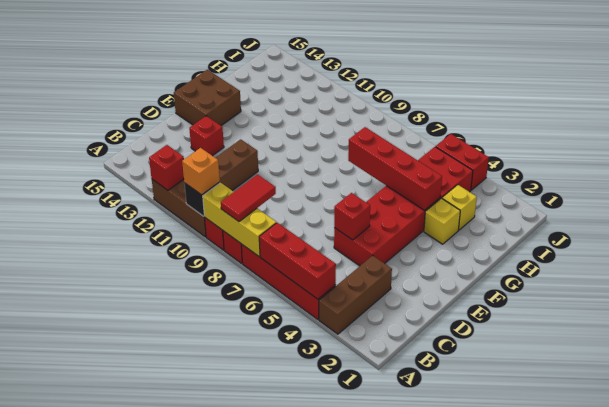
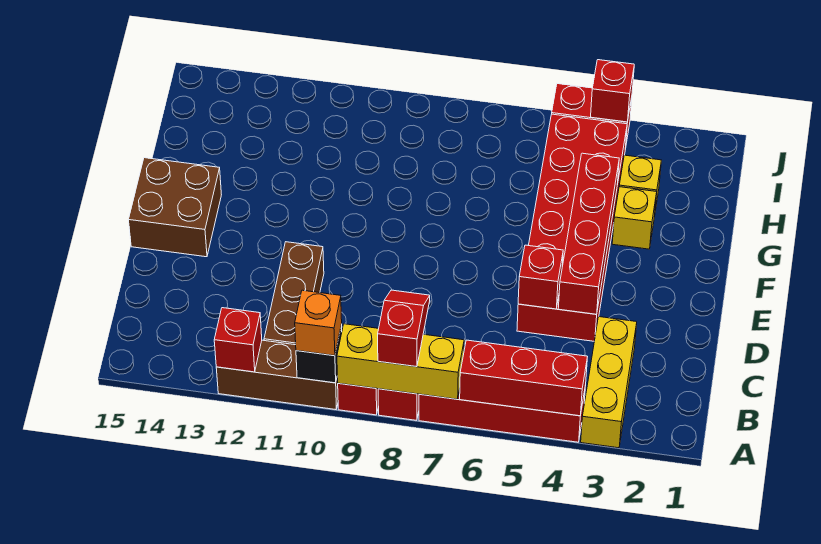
brown brick A3:C3 level 1 -> yellow brick A3:C3 level 1
red tile A8:B8 level 3 -> red slope A8:B8 level 3 top A
red brick D13 level 1 -> red brick J4 level 2
red brick G4:G7 level 2 -> red brick D4:G4 level 2

